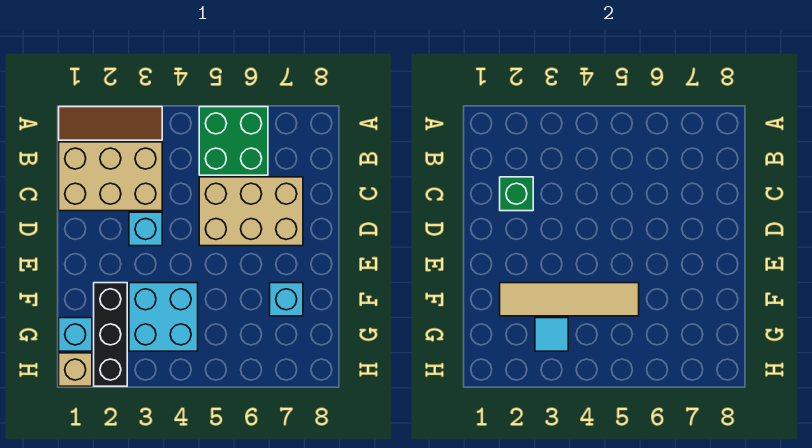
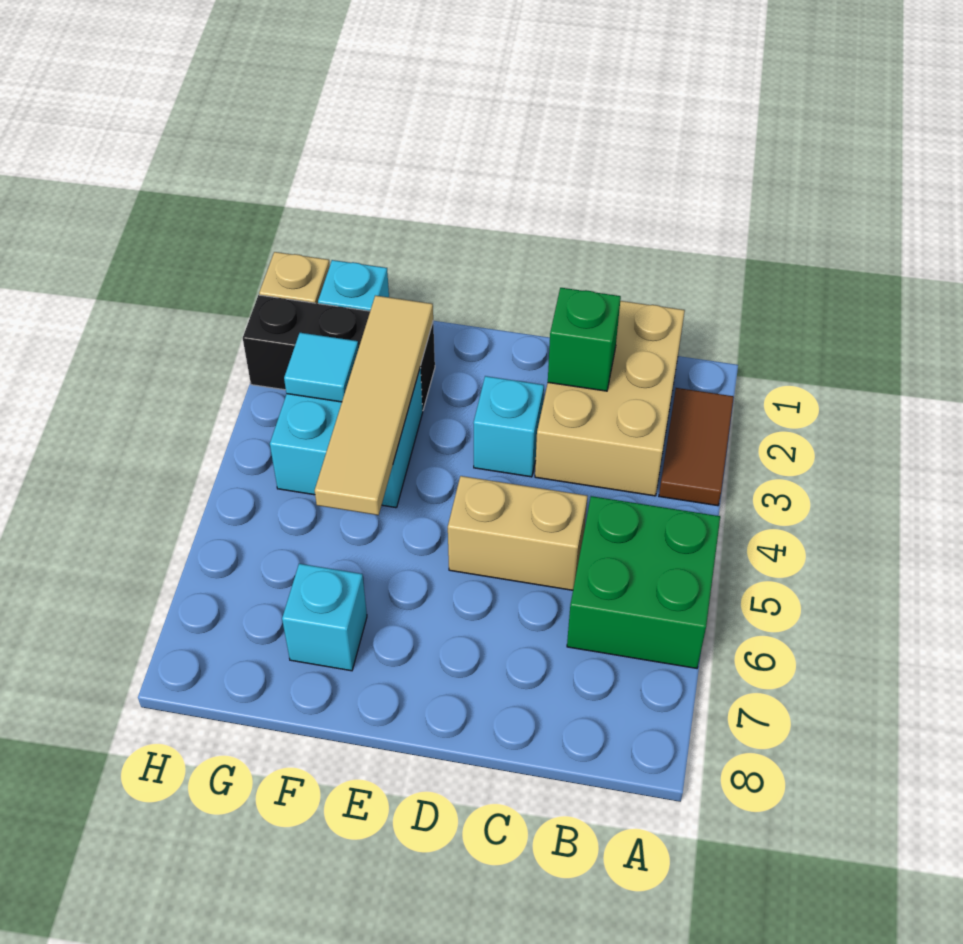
brown tile A1:A3 level 1 -> brown tile A2:A3 level 1
tan brick C5:D7 level 1 -> tan brick C5:D5 level 1

